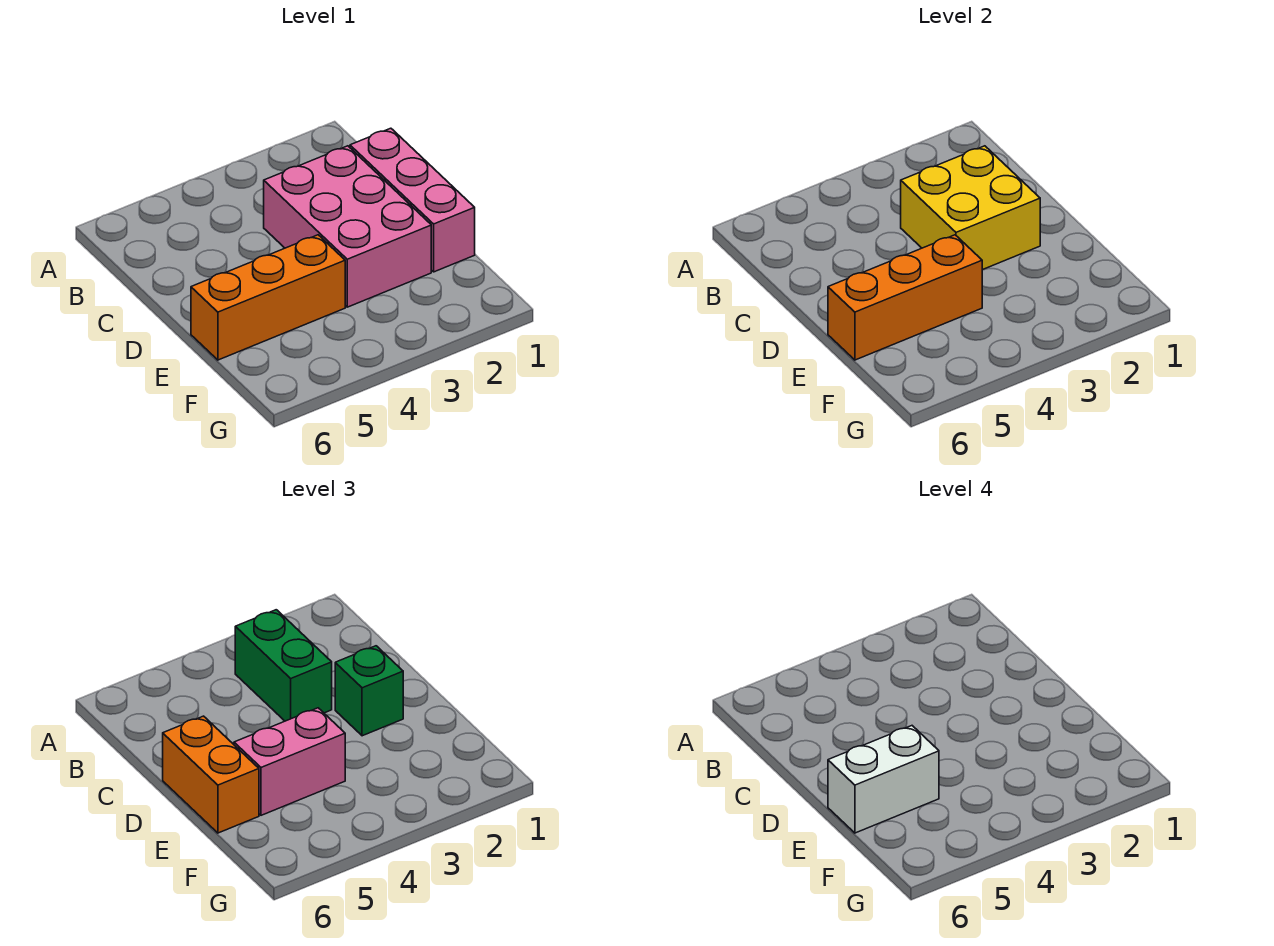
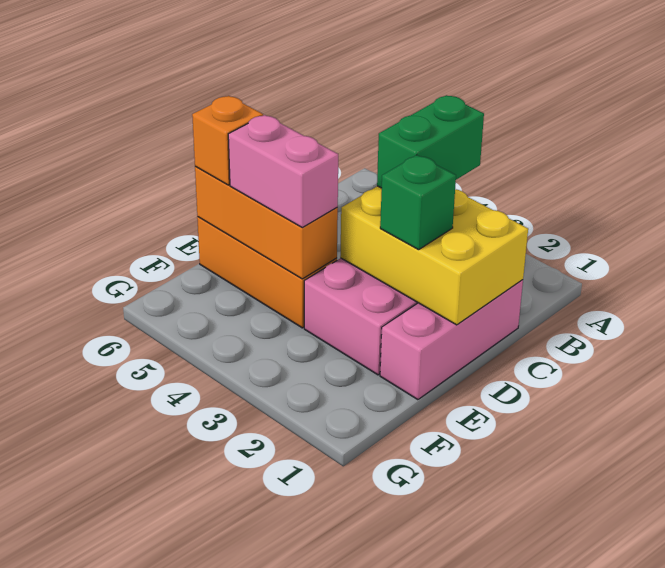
yellow brick C2:D3 level 2 -> yellow brick C1:D3 level 2
orange brick D6:E6 level 3 -> orange brick E6 level 3
white brick E5:E6 level 4 -> none

